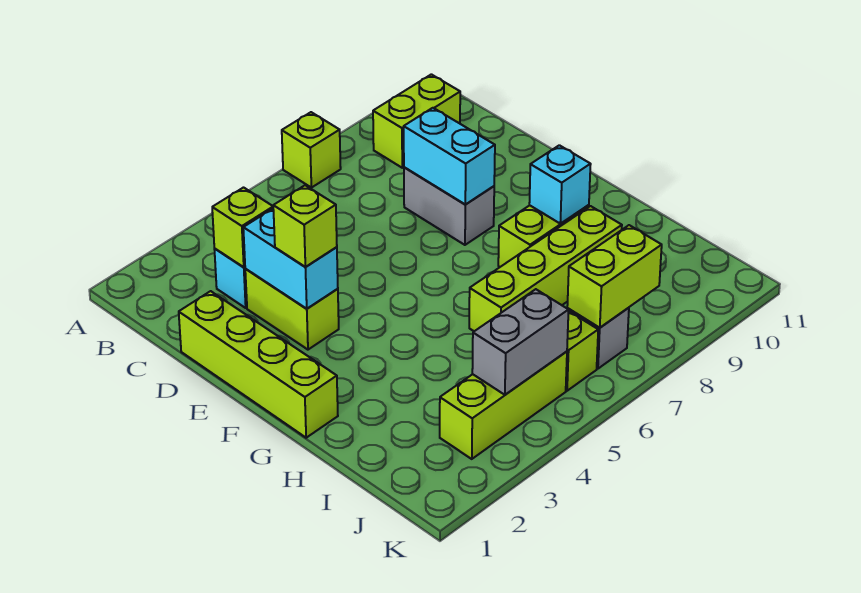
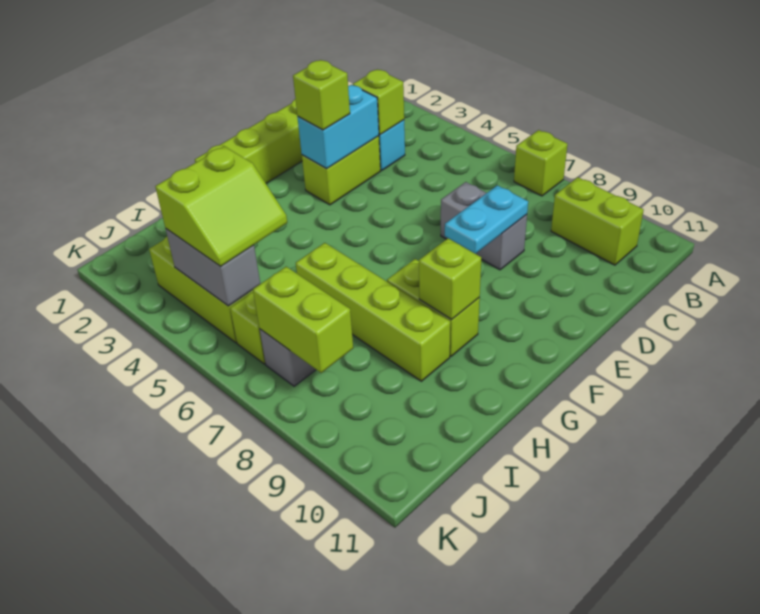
grey brick D8:E8 level 1 -> grey brick D7:D8 level 1
cyan brick D8:E8 level 2 -> cyan plate D8:E8 level 2
cyan brick G9 level 2 -> lime brick G9 level 2
none -> lime slope I4:J5 level 3 top 4

